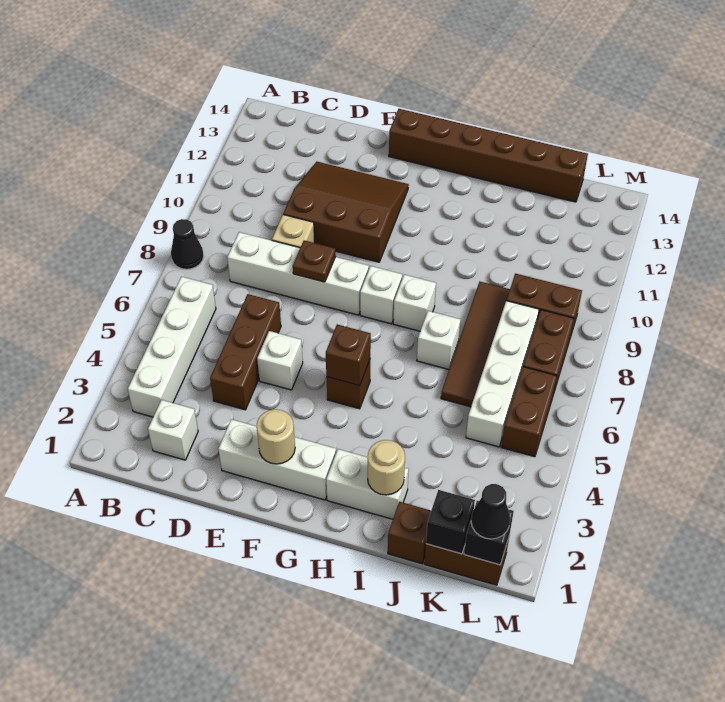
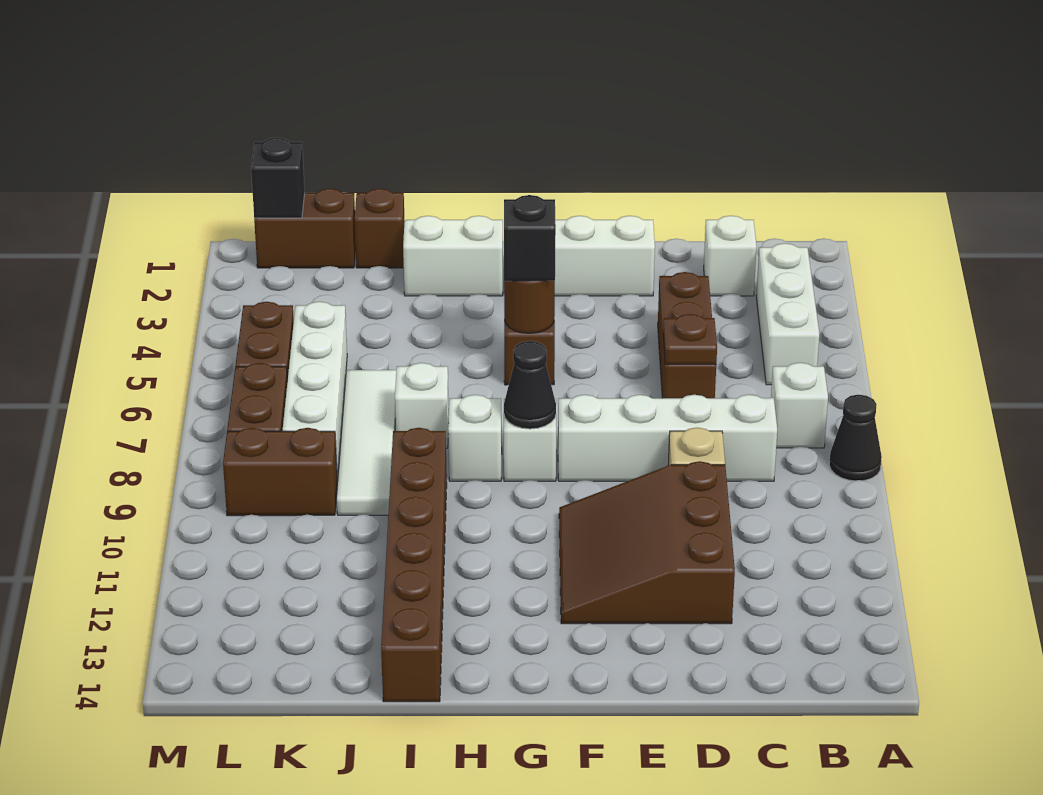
white brick B3:B6 level 1 -> white brick B3:B5 level 1
brown slope D10:F12 level 1 top 10 -> brown slope D10:F12 level 1 top D
white brick E5 level 1 -> white brick B7 level 1
brown plate E8 level 2 -> brown plate D6 level 2
tan round brick F2 level 2 -> none
brown brick F14:K14 level 1 -> brown brick I9:I14 level 1
brown brick G5 level 2 -> brown round brick G5 level 2
tan round brick I2 level 2 -> none
brown tile J6:J9 level 1 -> white tile J6:J9 level 1
black brick K1 level 2 -> black brick G5 level 3
black cone L1 level 3 -> black cone G8 level 2

